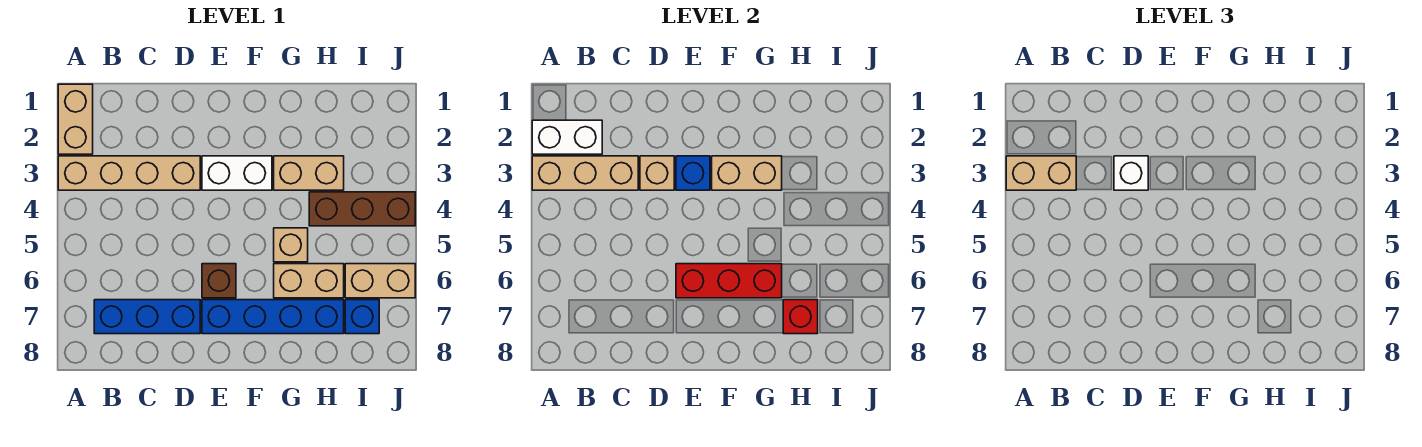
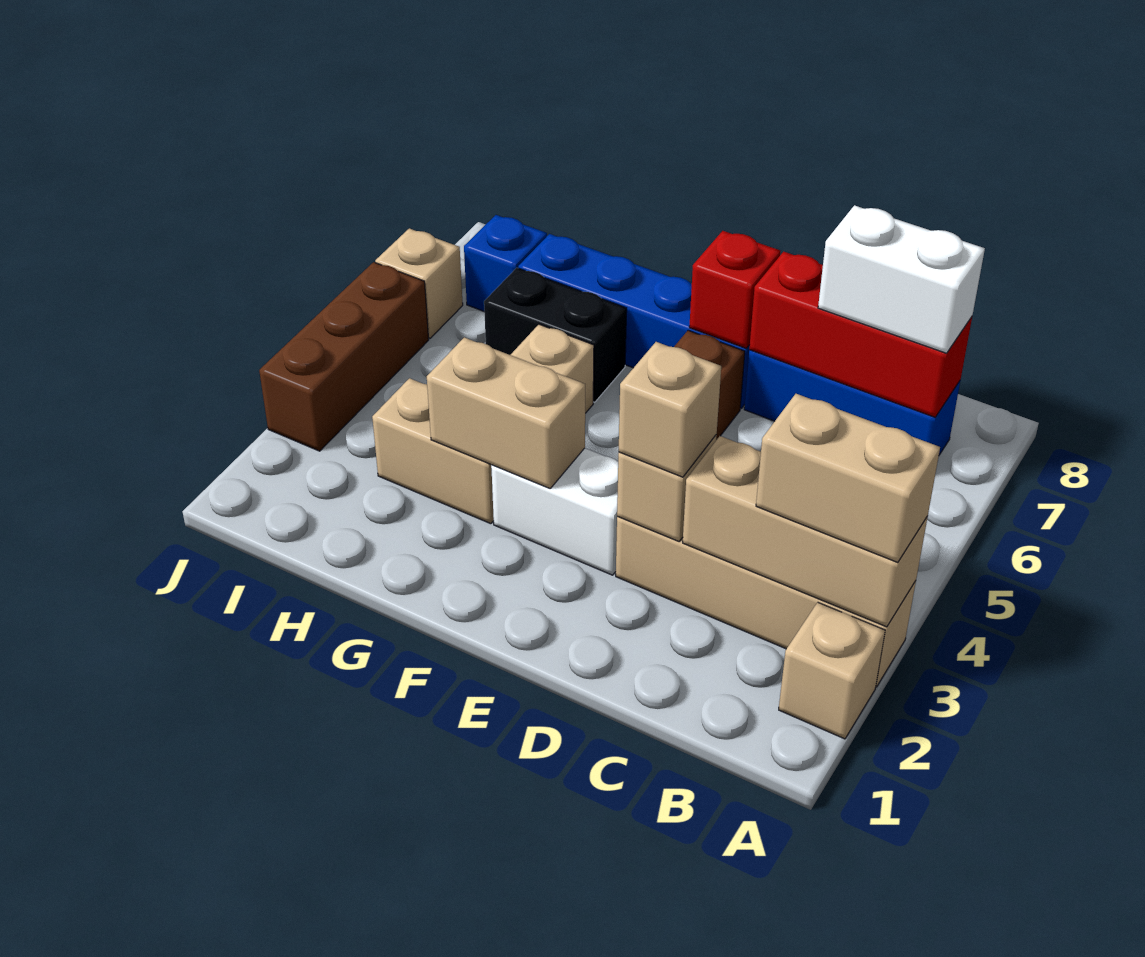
tan brick A1:A2 level 1 -> tan brick A2 level 1
white brick A2:B2 level 2 -> white brick B7:C7 level 3
white brick D3 level 3 -> tan brick D3 level 3
blue brick E3 level 2 -> none
red brick E6:G6 level 2 -> red brick B7:D7 level 2
tan brick G6:H6 level 1 -> black brick G6:H6 level 1
brown brick H4:J4 level 1 -> brown brick J3:J5 level 1
red brick H7 level 2 -> red brick E7 level 2
tan brick I6:J6 level 1 -> tan brick J6 level 1

